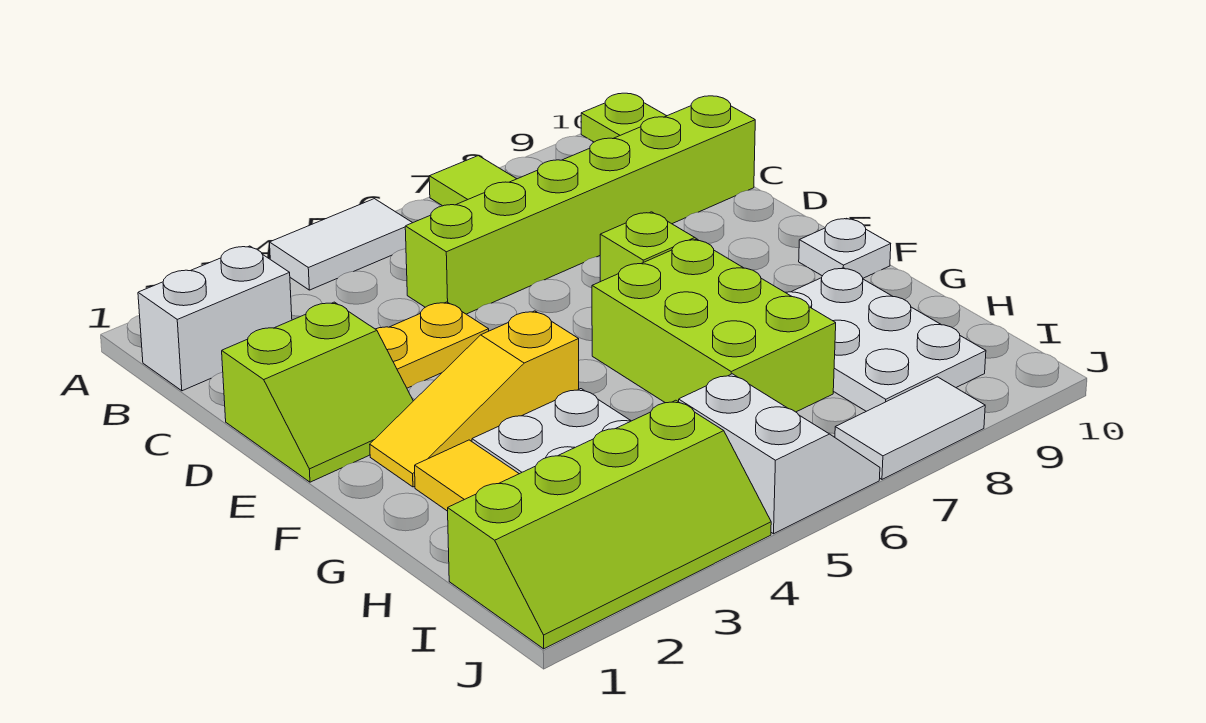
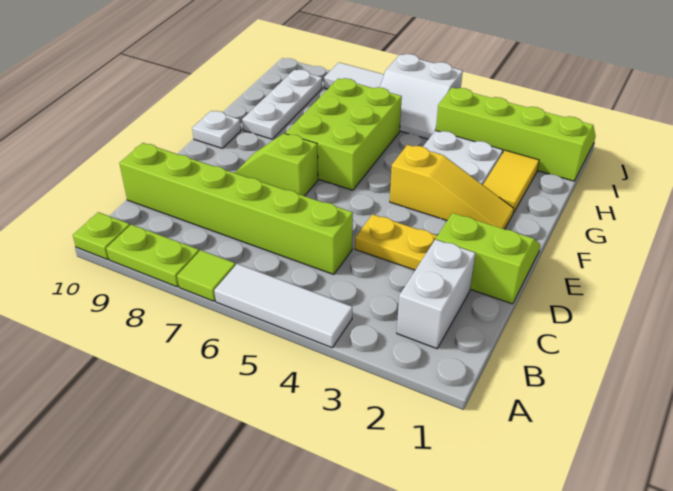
white tile A4:A5 level 1 -> white tile A4:A6 level 1
none -> lime plate A8:A9 level 1
white brick B1:B2 level 1 -> white brick B2:C2 level 1
white plate G8:I9 level 1 -> white plate G9:I9 level 1
white slope I5:J6 level 1 top 5 -> white slope I5:J6 level 1 top J

